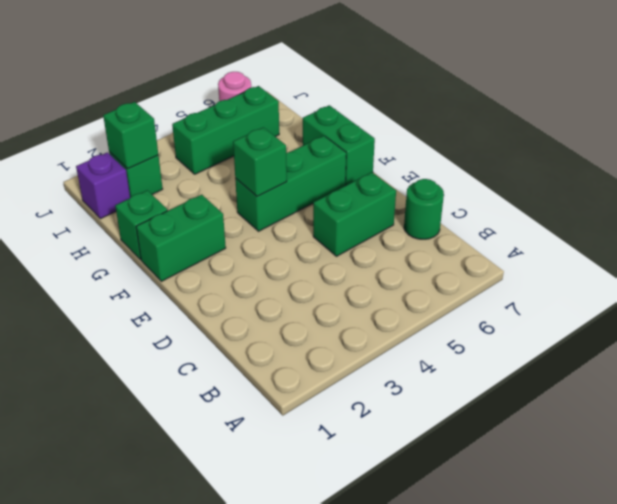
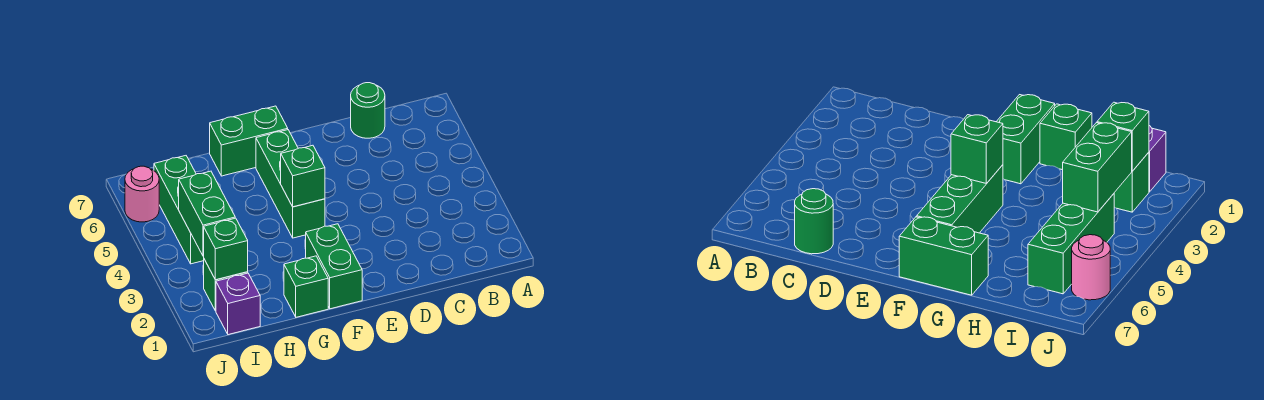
green brick D5:D6 level 1 -> green brick I3:I4 level 2

